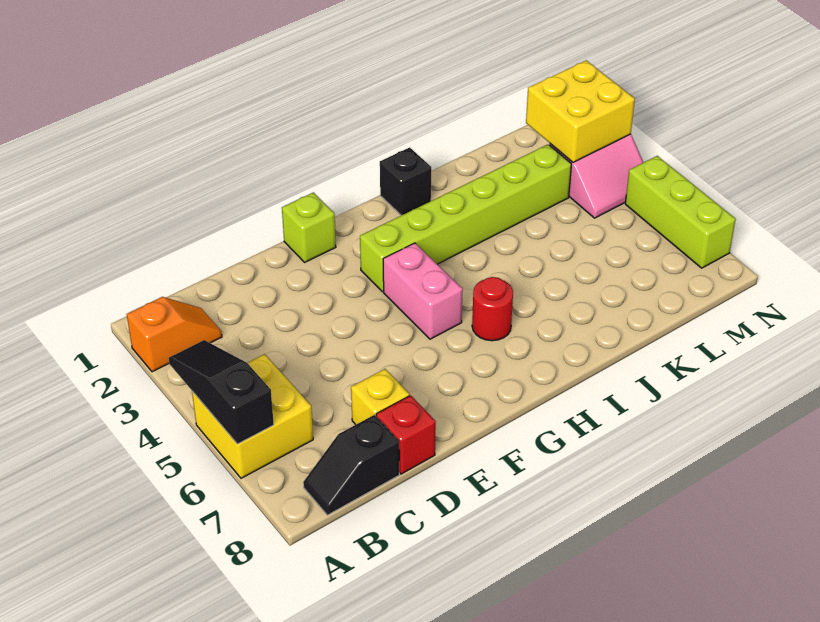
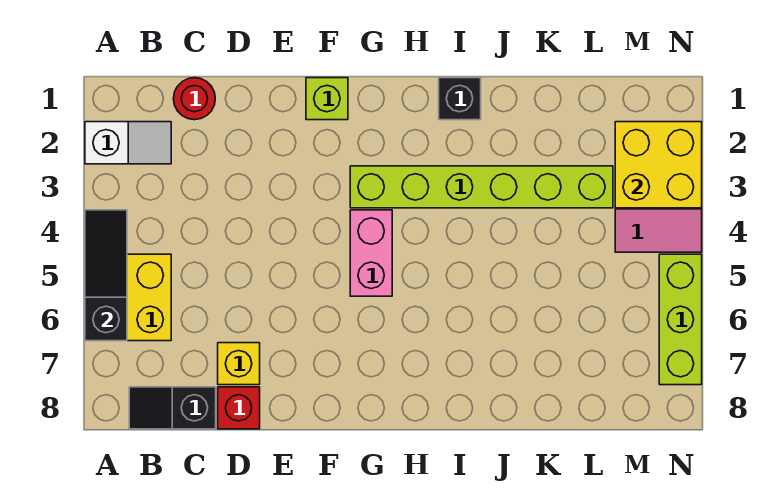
orange slope A2:B2 level 1 top A -> white slope A2:B2 level 1 top A
red round brick H6 level 1 -> red round brick C1 level 1

